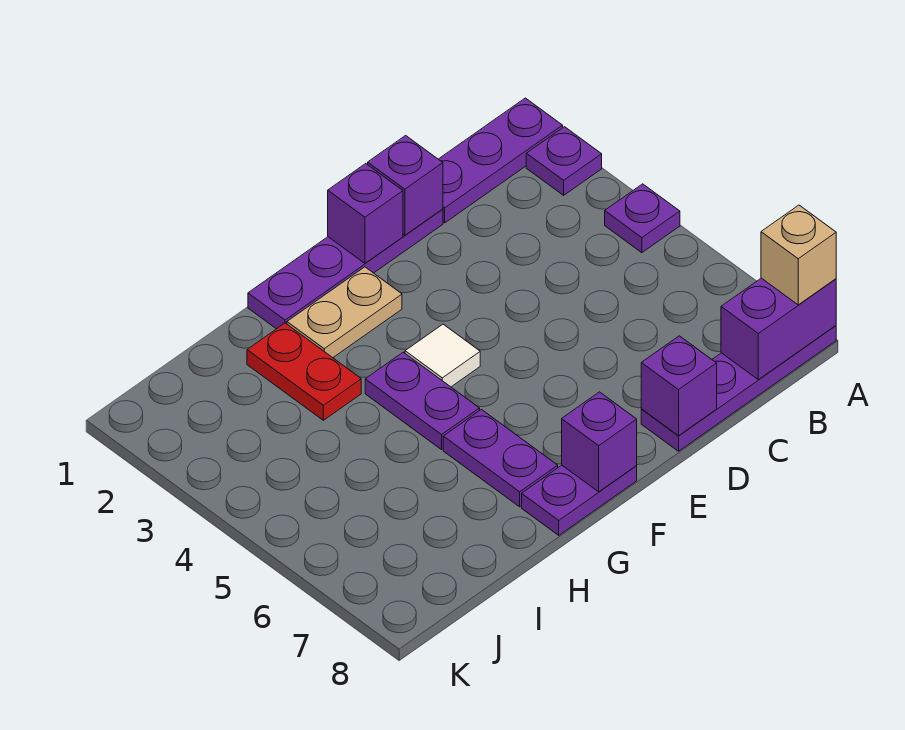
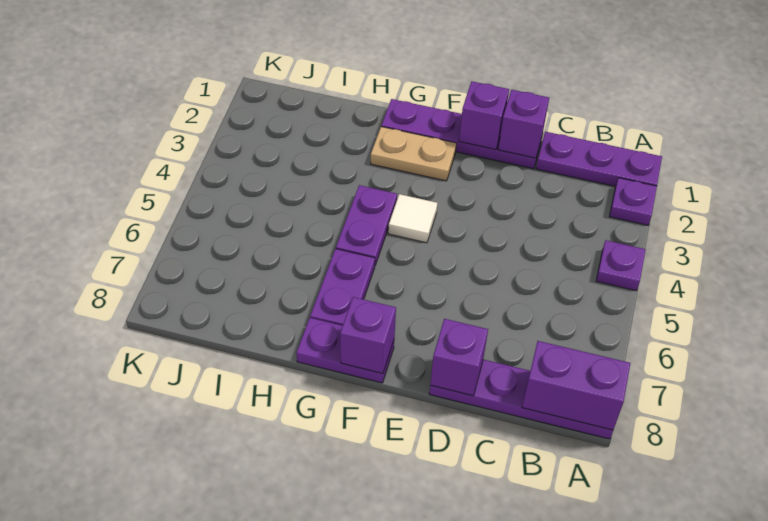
tan brick A8 level 3 -> none
red plate H2:H3 level 1 -> none

